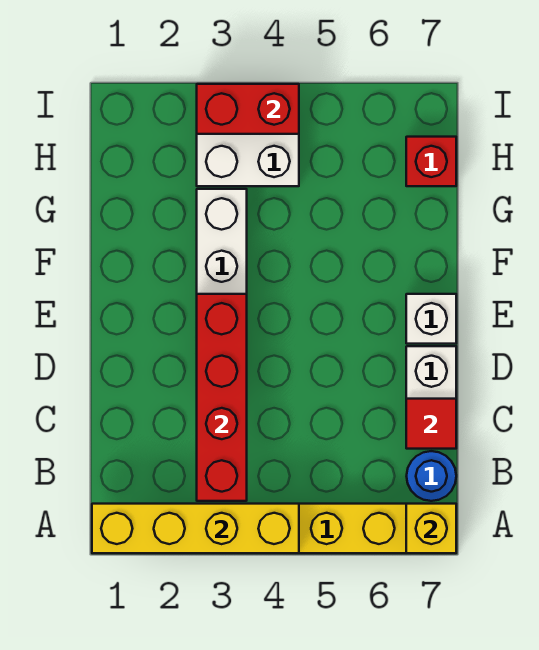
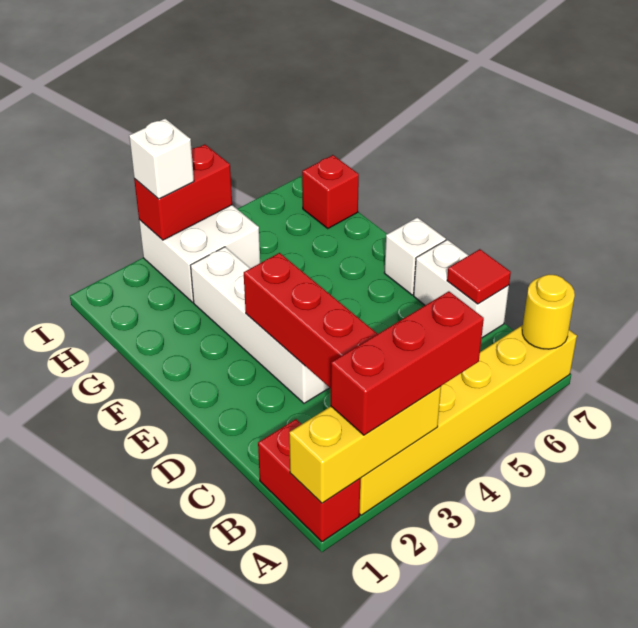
none -> red brick A1:B1 level 1
yellow brick A1:A4 level 2 -> yellow brick A1:A3 level 2
none -> red brick A2:A4 level 3
yellow brick A7 level 2 -> yellow round brick A7 level 2
blue round brick B7 level 1 -> none
none -> white brick I3 level 3

